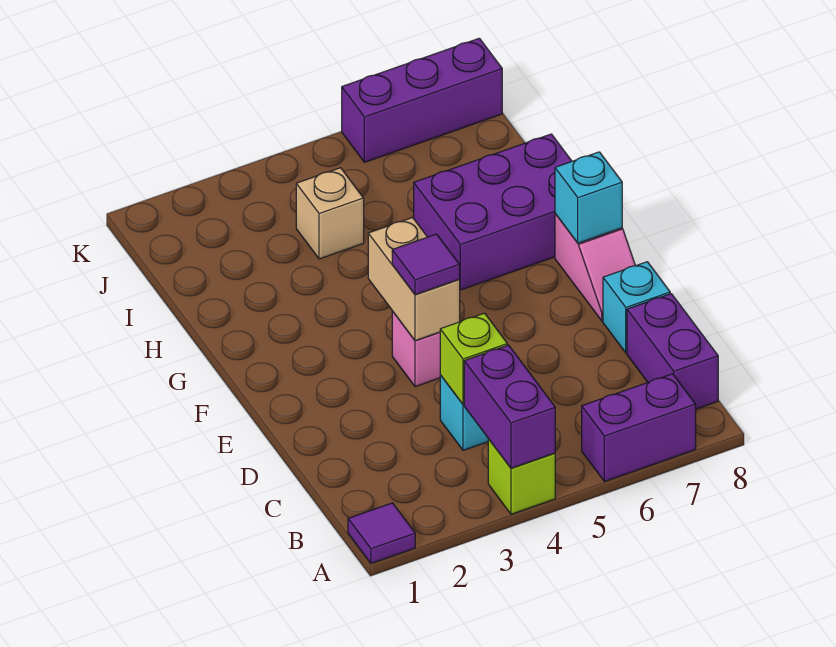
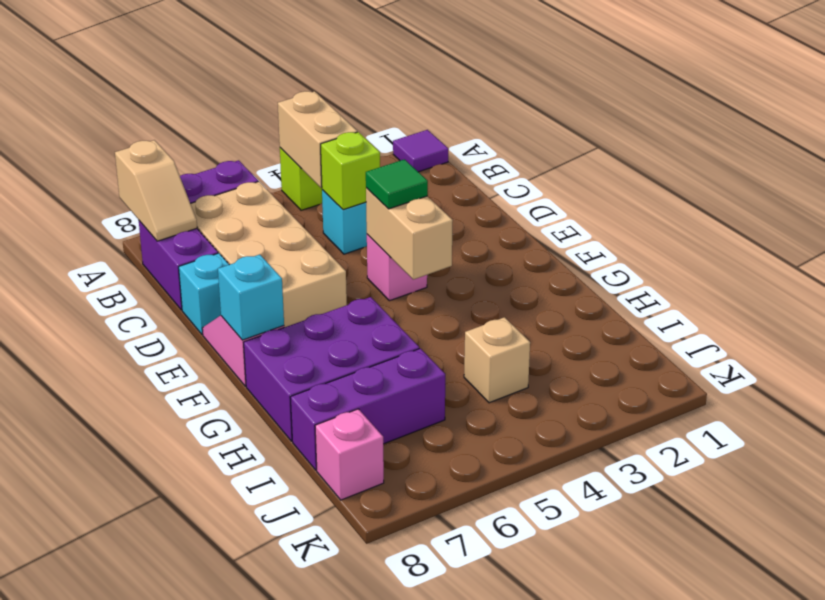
purple brick A4:B4 level 2 -> tan brick A4:B4 level 2
none -> tan slope A8:B8 level 2 top A
none -> tan brick B6:E7 level 1
purple tile E4 level 3 -> green tile E4 level 3
none -> pink brick J8 level 1
purple brick K6:K8 level 1 -> purple brick I6:I8 level 1

